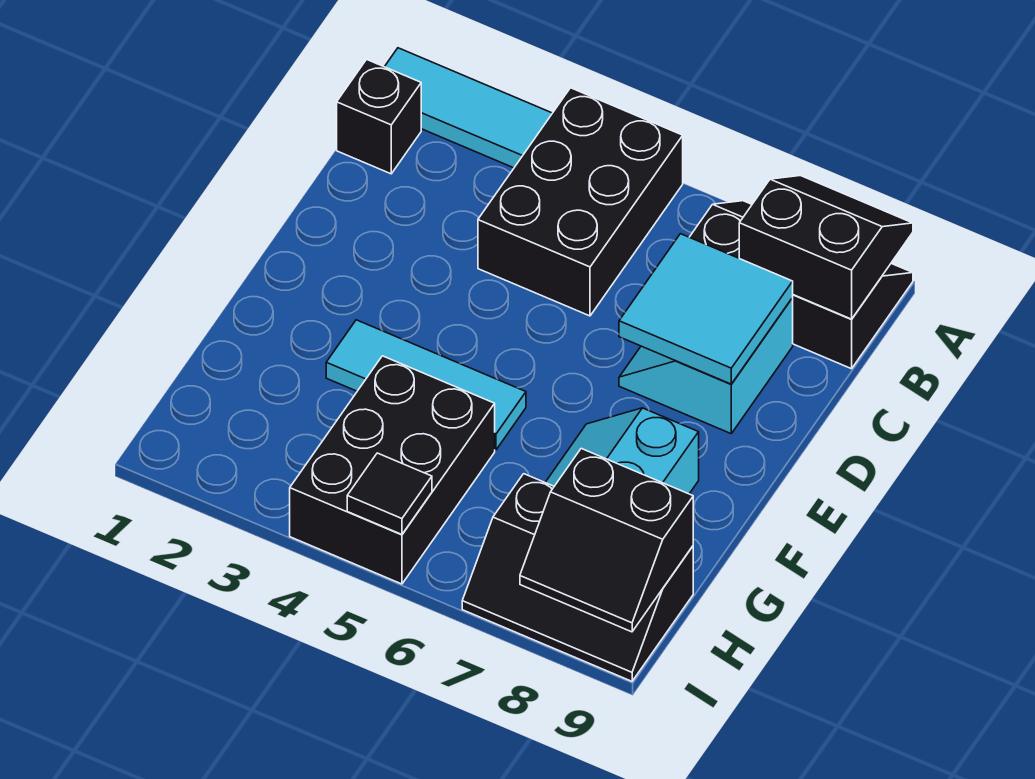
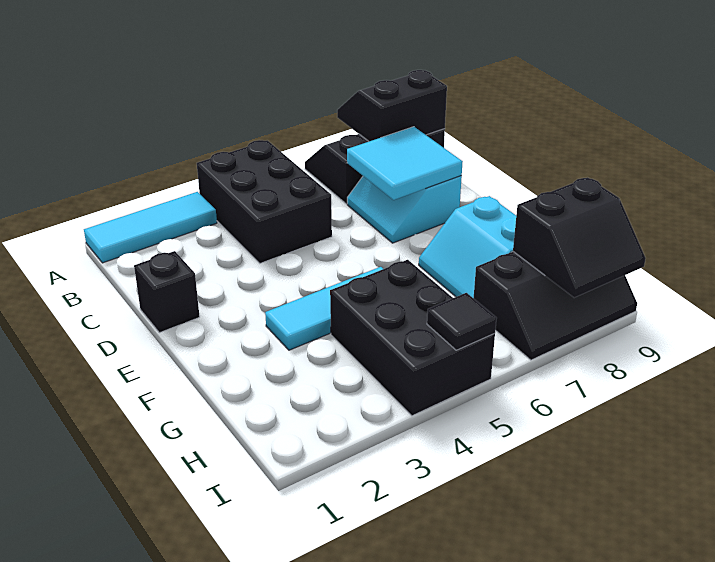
black brick B1 level 1 -> black brick D1 level 1

